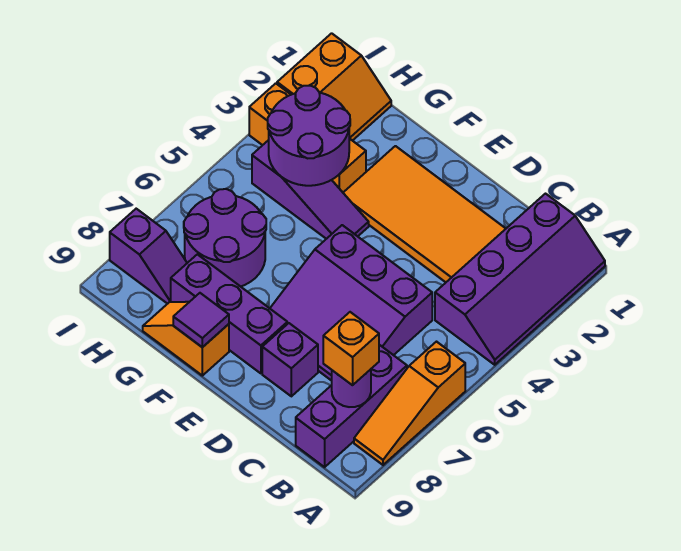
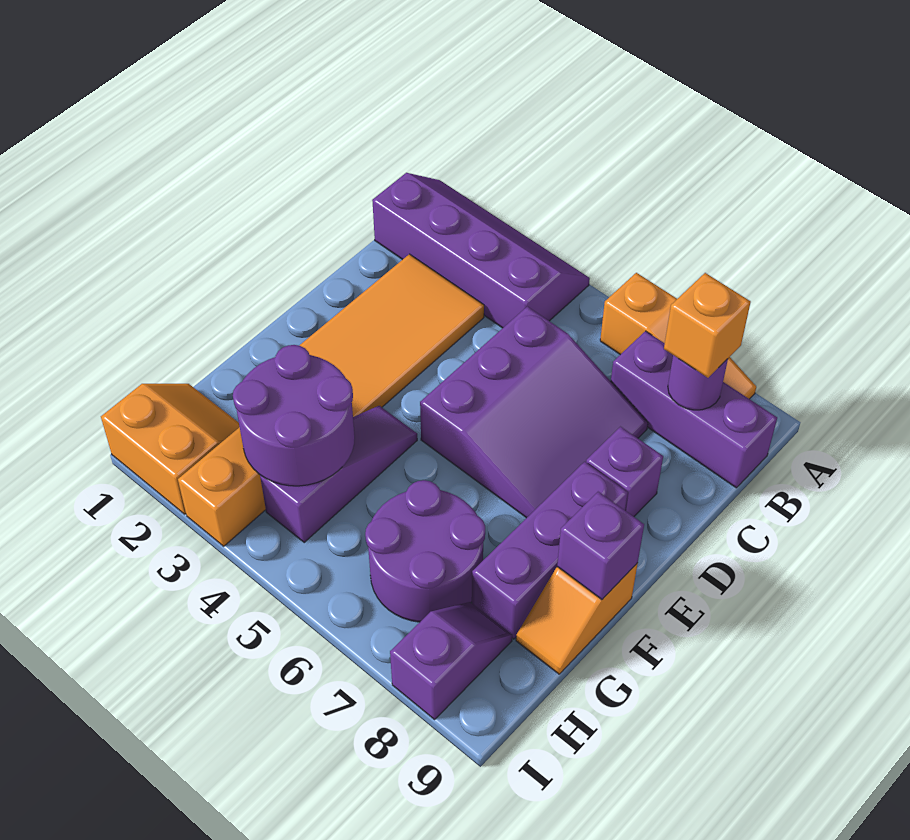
purple tile F9 level 2 -> purple brick F9 level 2

